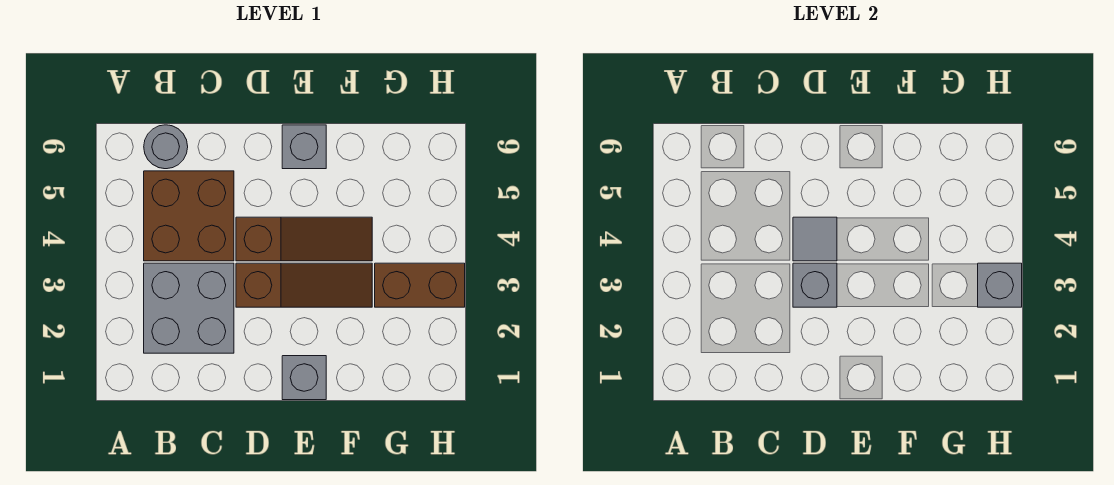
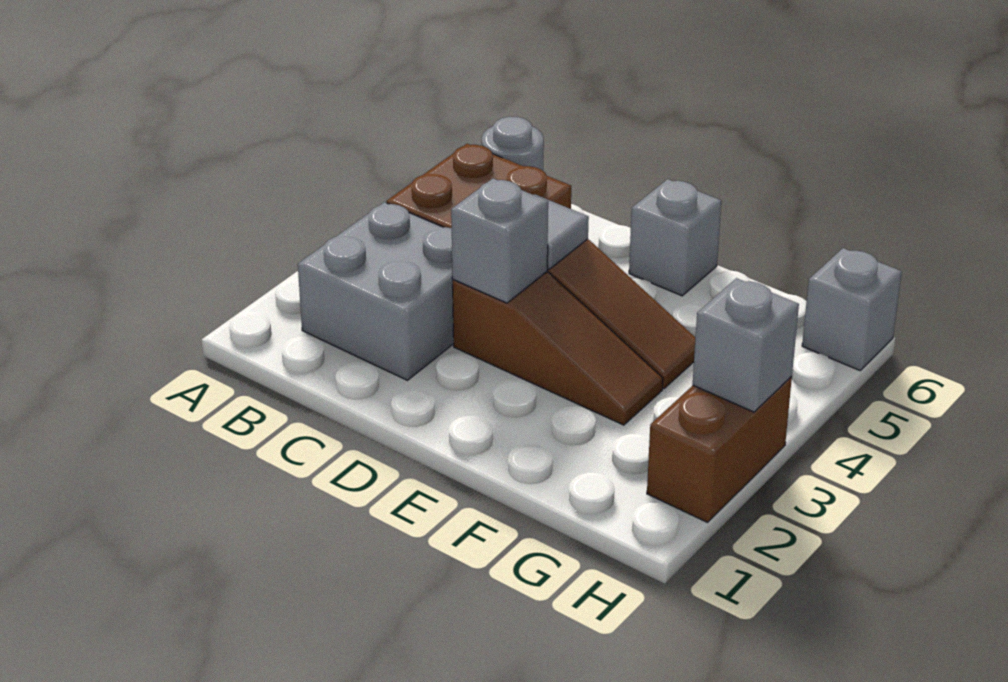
grey brick E1 level 1 -> grey brick H6 level 1
brown brick G3:H3 level 1 -> brown brick H2:H3 level 1

